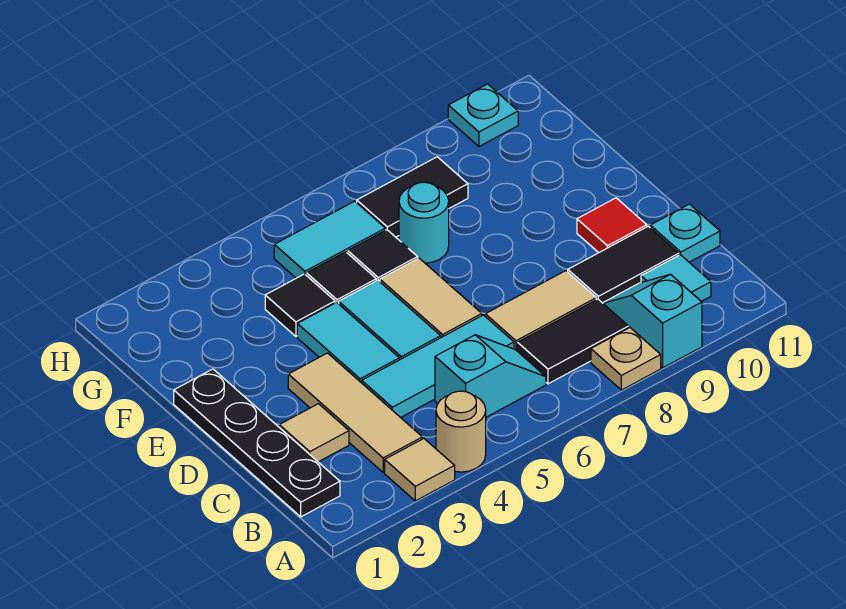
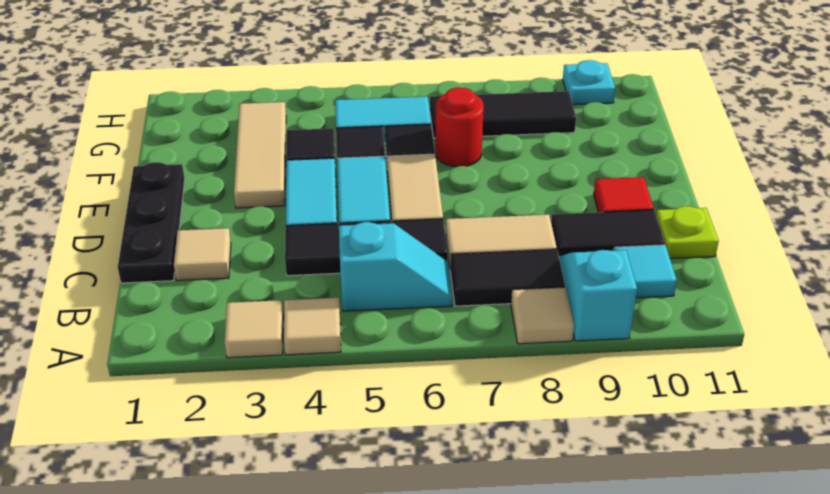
tan round brick A4 level 1 -> tan tile A4 level 1
tan plate A8 level 1 -> tan tile A8 level 1
black plate B1:E1 level 1 -> black plate C1:E1 level 1
tan tile B3:D3 level 1 -> tan tile E3:G3 level 1
cyan tile C4:C6 level 1 -> black tile C4:C6 level 1
cyan plate C11 level 1 -> lime plate C11 level 1
cyan round brick F7 level 1 -> red round brick F7 level 1
black tile G7:G8 level 1 -> black tile G7:G9 level 1

